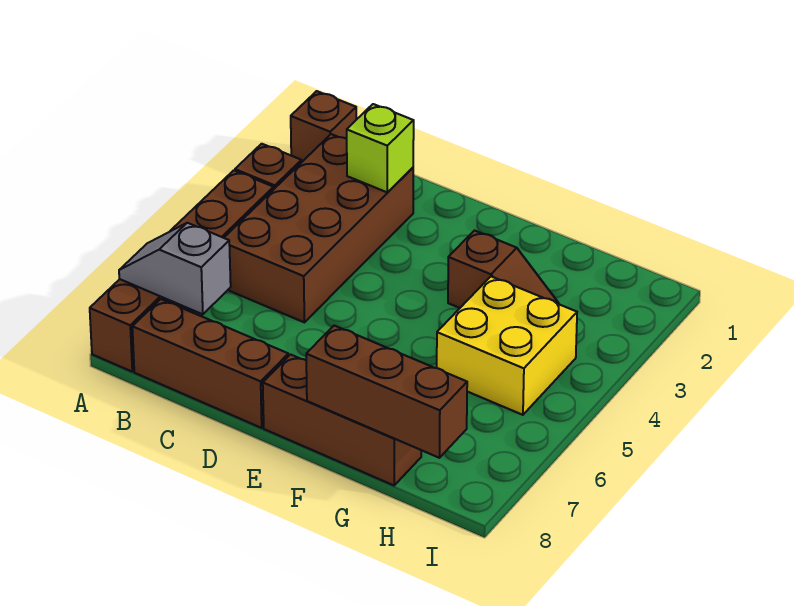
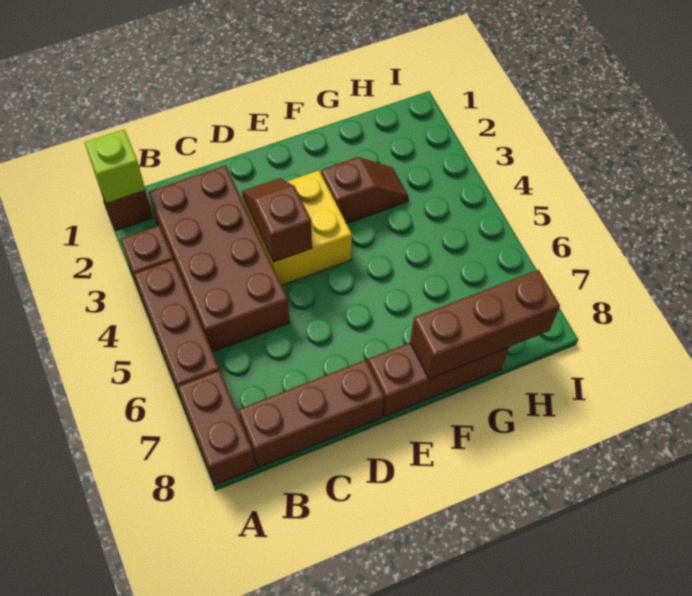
grey slope A7:B7 level 2 top B -> none
lime brick C2 level 2 -> lime brick A1 level 2
none -> brown slope D3:D4 level 2 top 4
yellow brick G4:H5 level 1 -> yellow brick D3:E4 level 1

